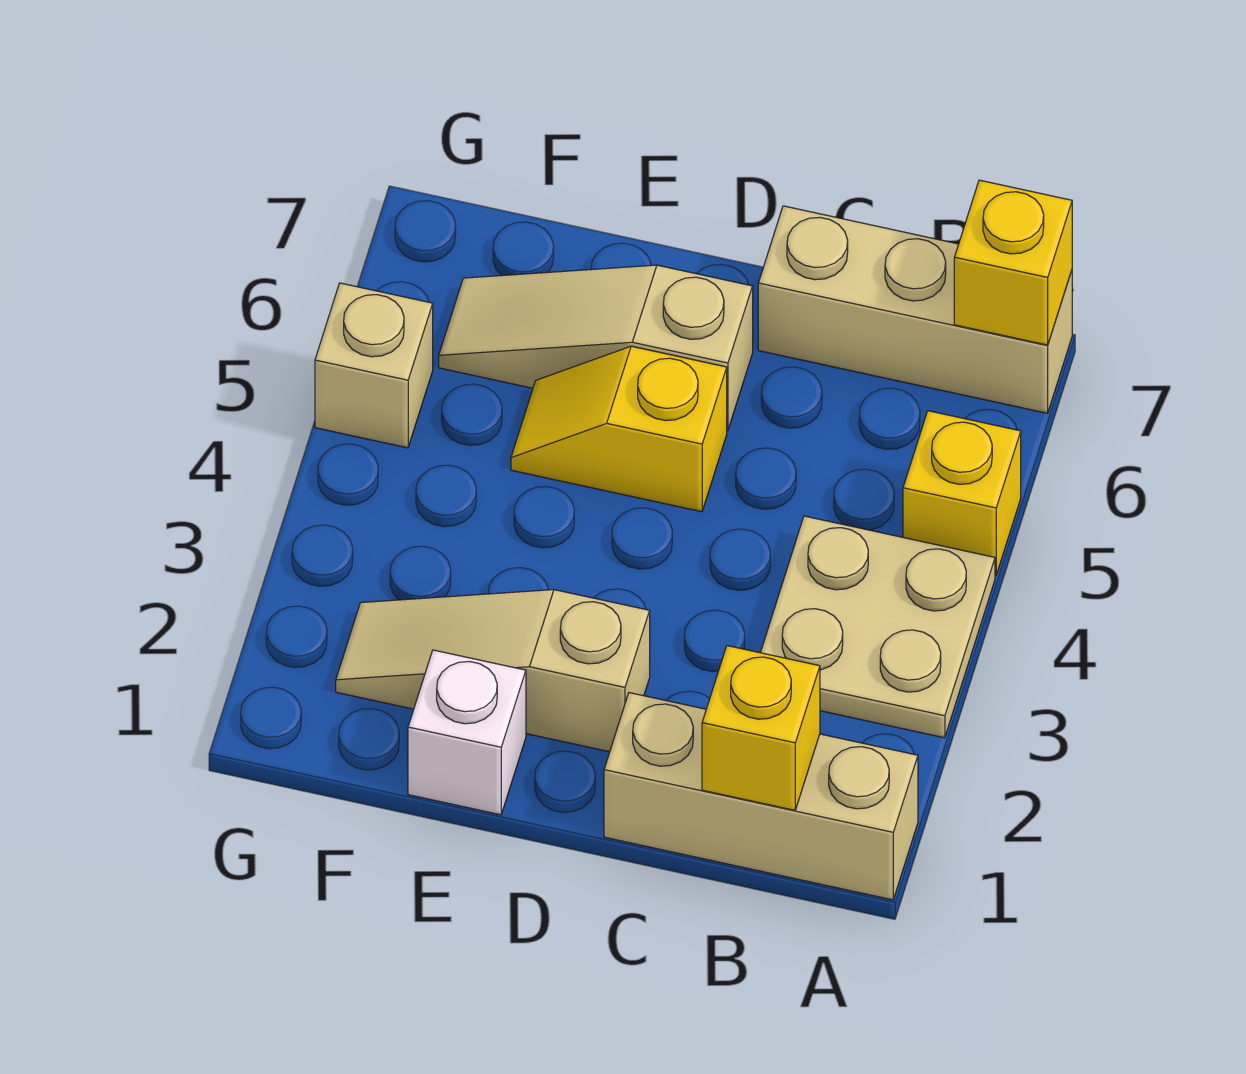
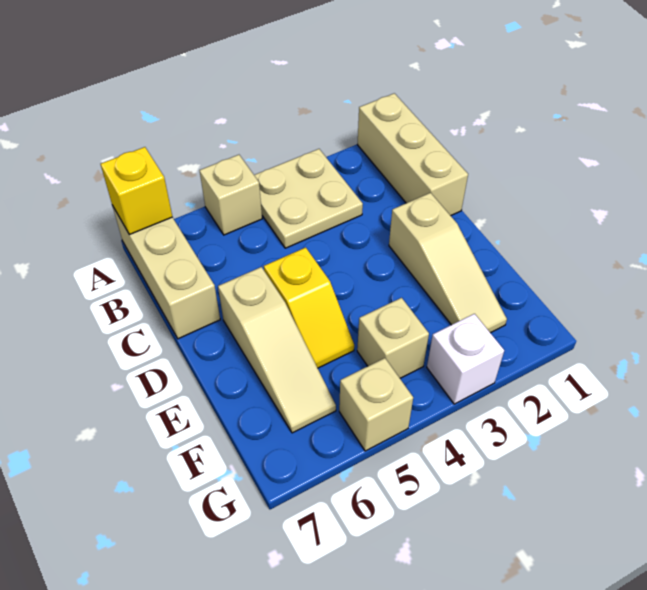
yellow brick A5 level 1 -> tan brick A5 level 1
yellow brick B1 level 2 -> none
white brick E1 level 1 -> white brick G3 level 1
none -> tan brick F4 level 1

